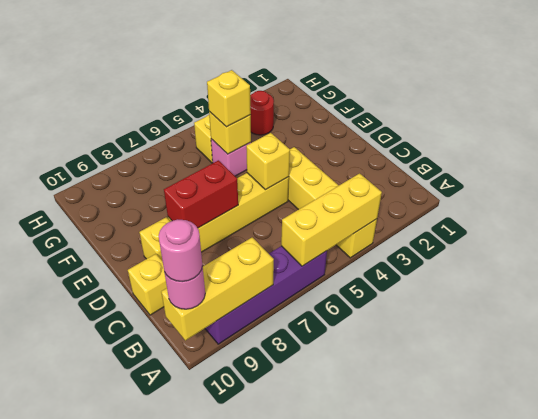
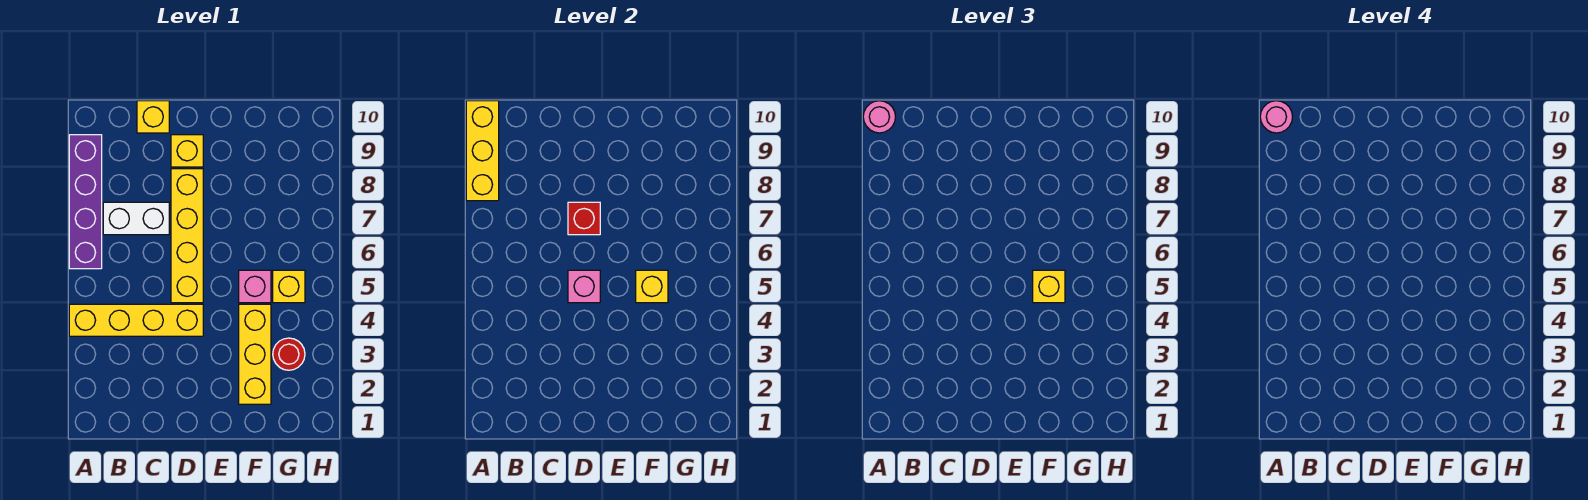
yellow brick A4:A6 level 2 -> yellow brick F2:F4 level 1
none -> white brick B7:C7 level 1
yellow brick D5 level 2 -> pink brick D5 level 2
red brick D7:D8 level 2 -> red brick D7 level 2

